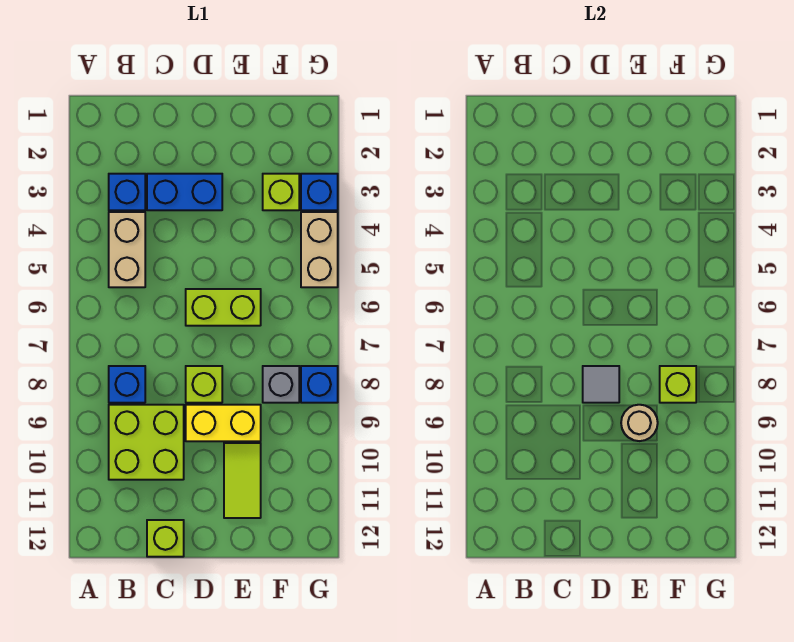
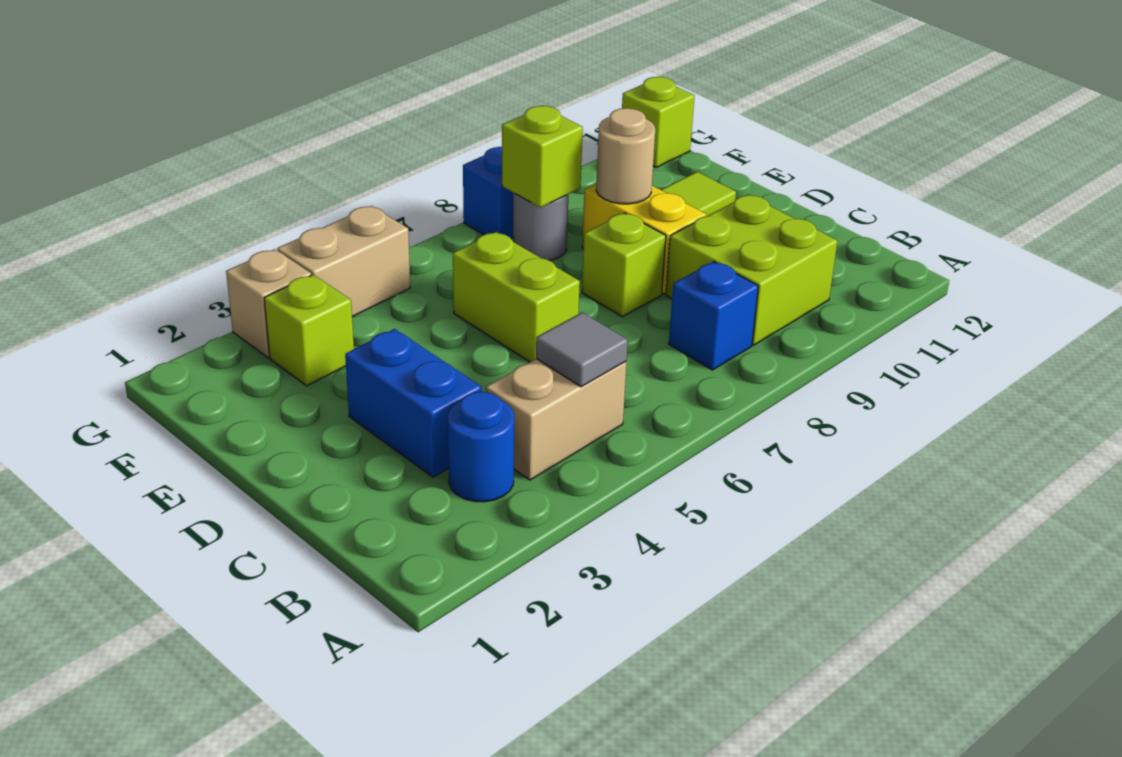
blue brick B3 level 1 -> blue round brick B3 level 1
lime brick C12 level 1 -> lime brick G12 level 1
grey tile D8 level 2 -> grey tile B5 level 2
grey brick F8 level 1 -> grey round brick F8 level 1
blue brick G3 level 1 -> tan brick G3 level 1

